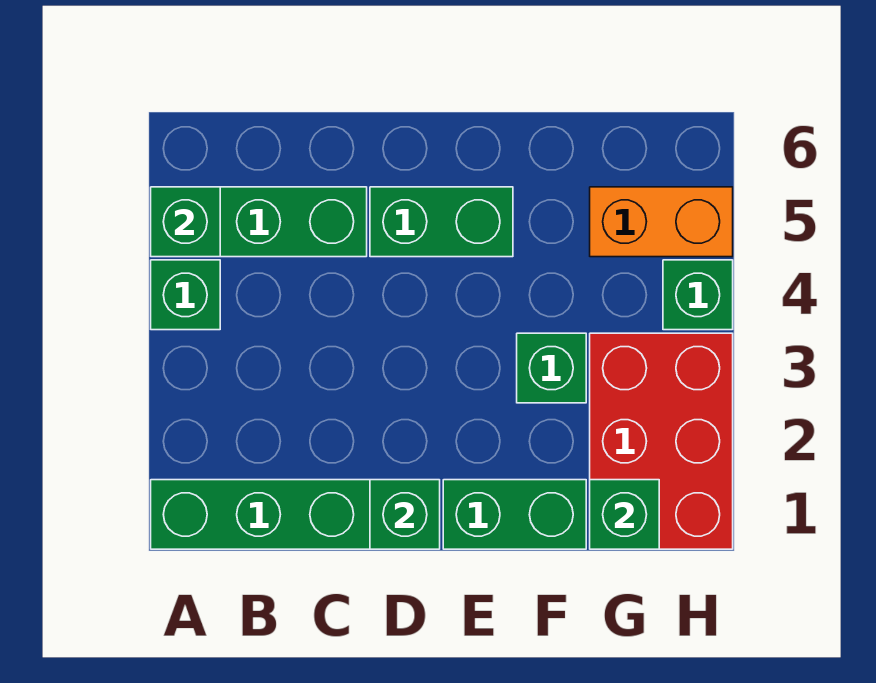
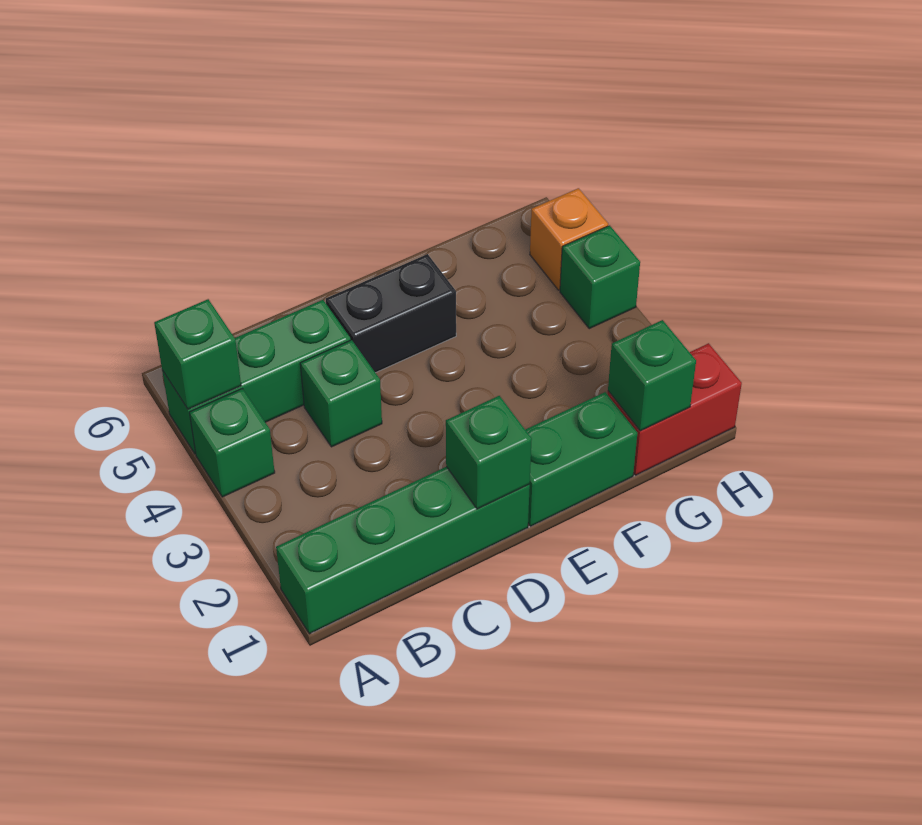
green brick D5:E5 level 1 -> black brick D5:E5 level 1
green brick F3 level 1 -> green brick C4 level 1
red brick G1:H3 level 1 -> red brick G1:H1 level 1
orange brick G5:H5 level 1 -> orange brick H5 level 1

